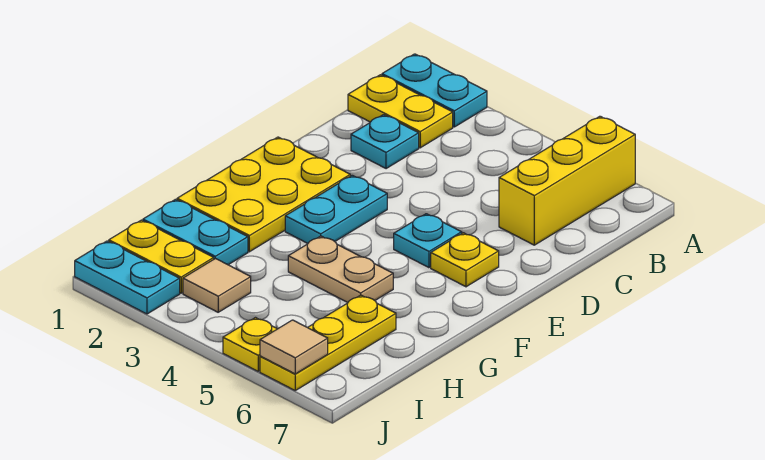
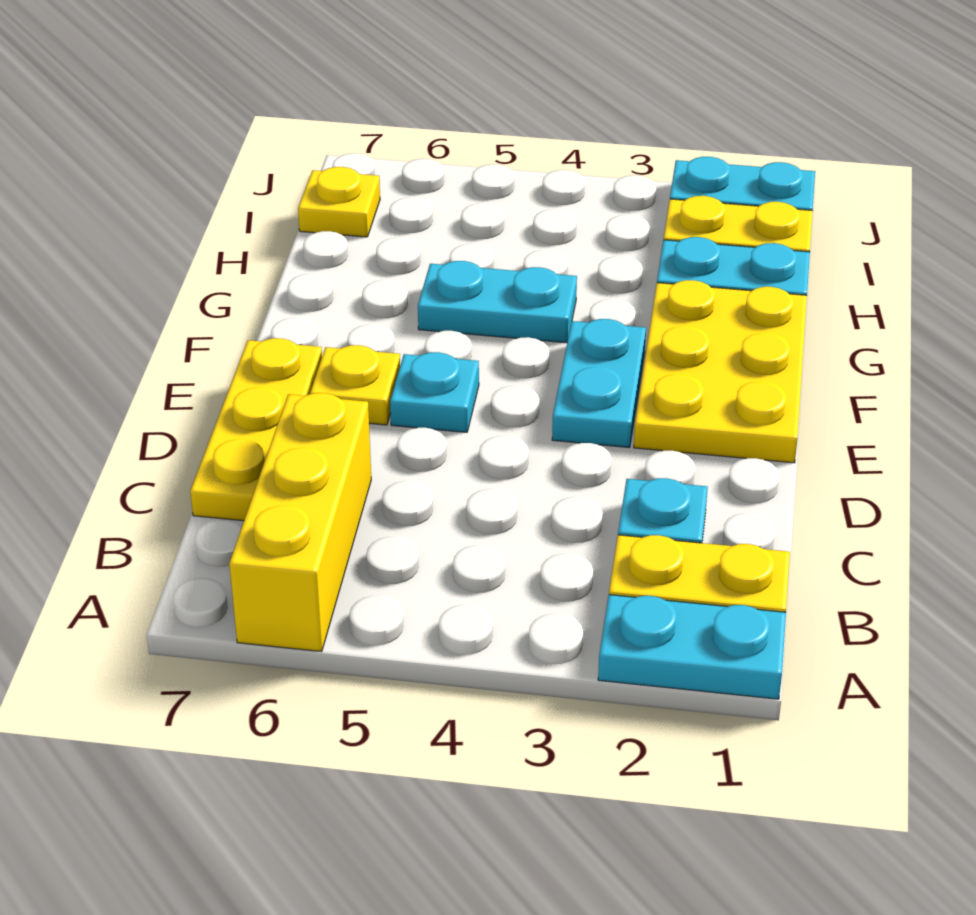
tan plate G4:G5 level 1 -> cyan plate G4:G5 level 1
yellow plate H6:J6 level 1 -> yellow plate C7:E7 level 1
tan tile I3 level 1 -> none
yellow plate J5 level 1 -> yellow plate I7 level 1
tan tile J6 level 2 -> none

